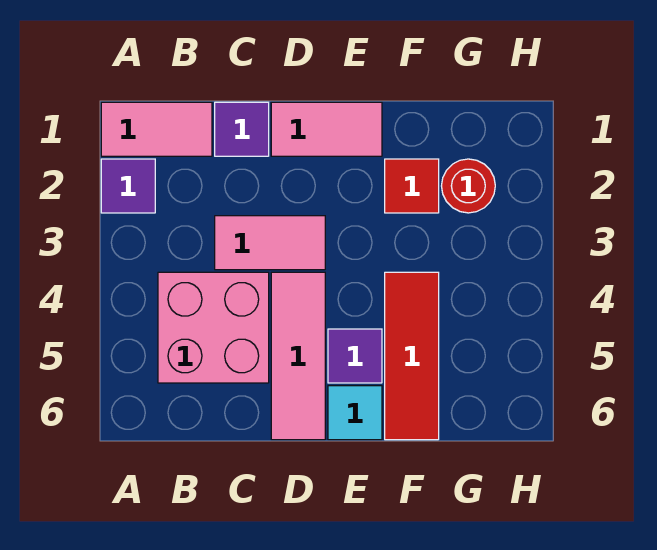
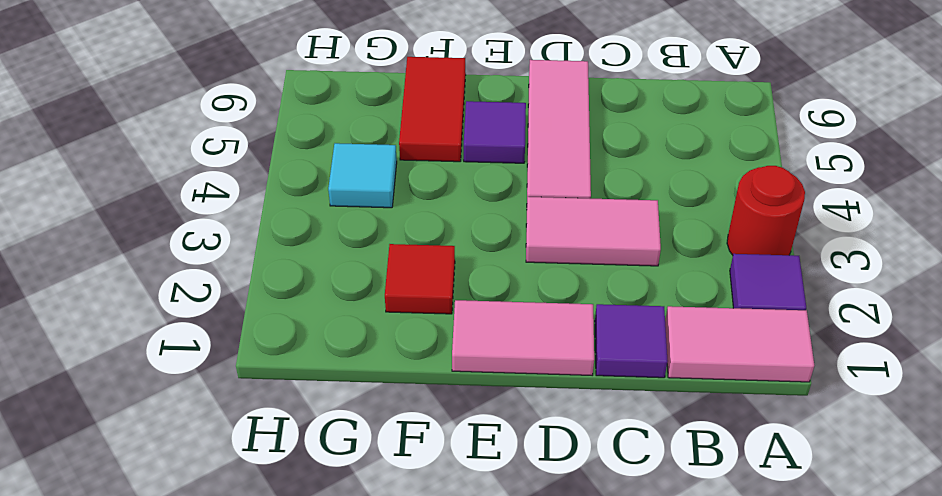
pink brick B4:C5 level 1 -> none
cyan tile E6 level 1 -> cyan tile G4 level 1
red tile F4:F6 level 1 -> red tile F5:F6 level 1
red round brick G2 level 1 -> red round brick A3 level 1

